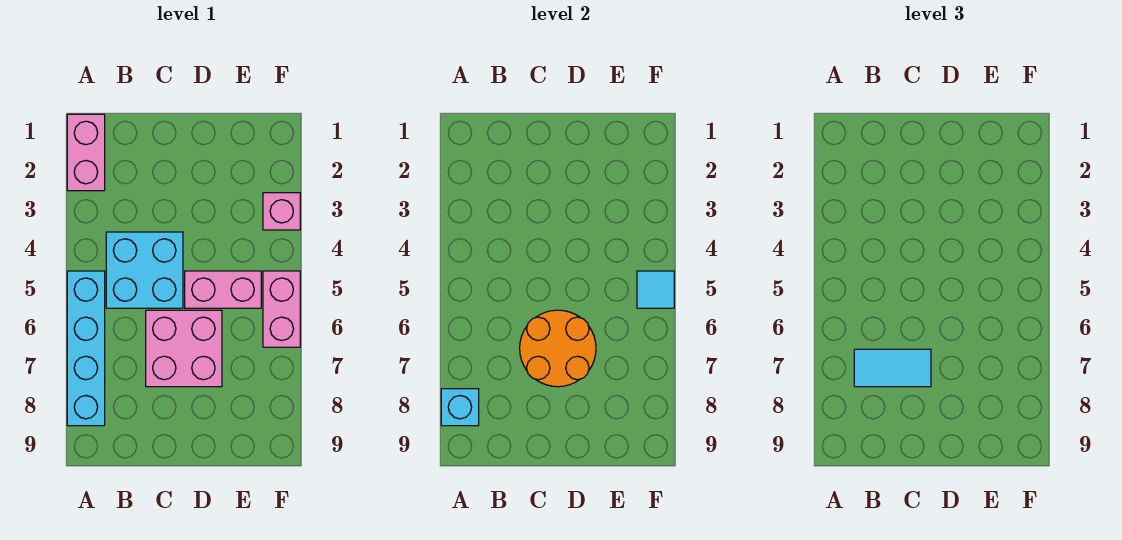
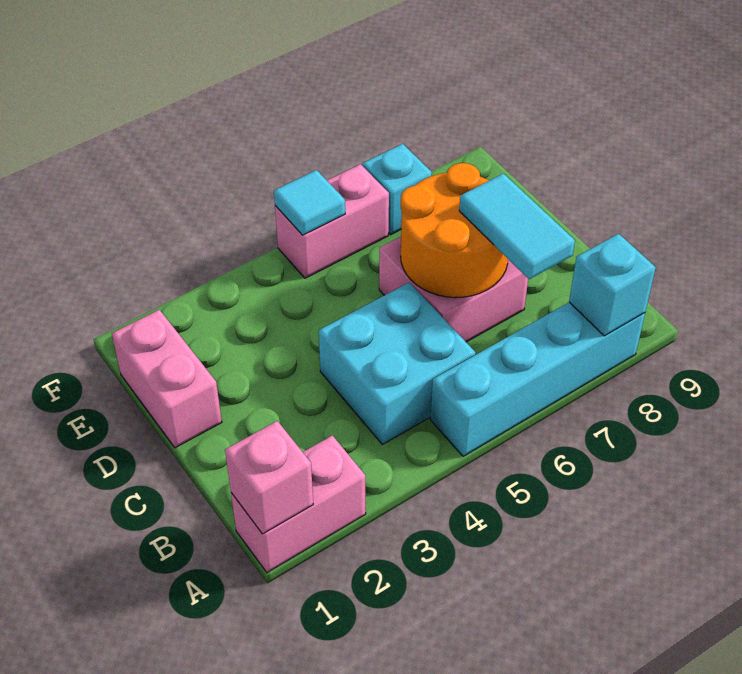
pink brick D5:E5 level 1 -> pink brick D1:E1 level 1
pink brick F3 level 1 -> pink brick A1 level 2
none -> cyan brick F7 level 1

